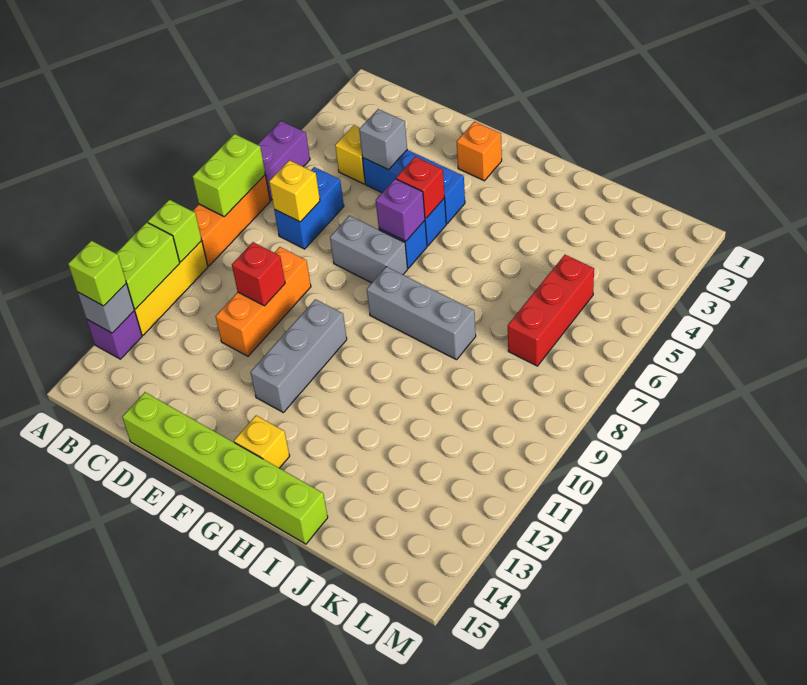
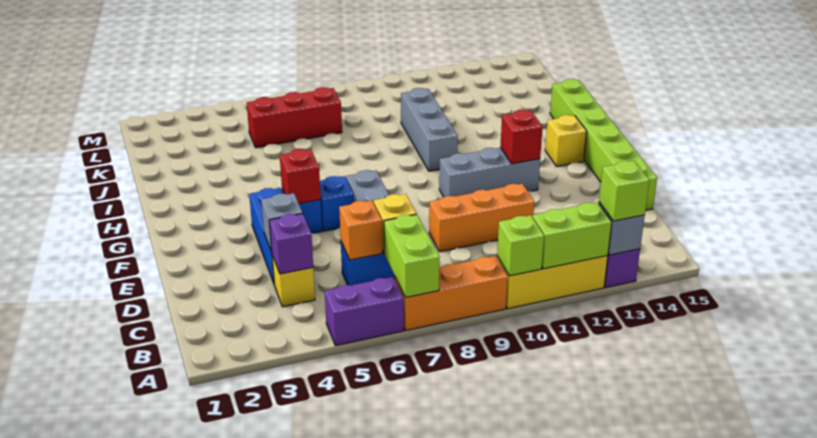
lime brick A7:A8 level 2 -> lime brick A7:B7 level 2
red brick D10 level 2 -> red brick F12 level 2
orange brick F2 level 1 -> orange brick C6 level 2
purple brick F6 level 2 -> purple brick C4 level 2
grey brick G8:I8 level 1 -> grey brick H10:J10 level 1

